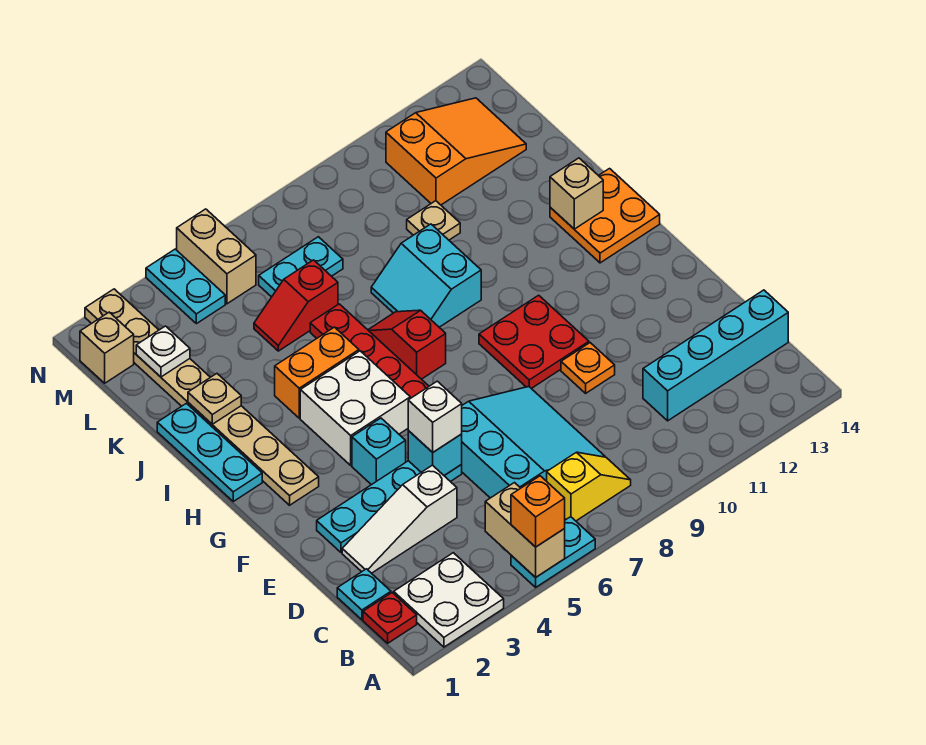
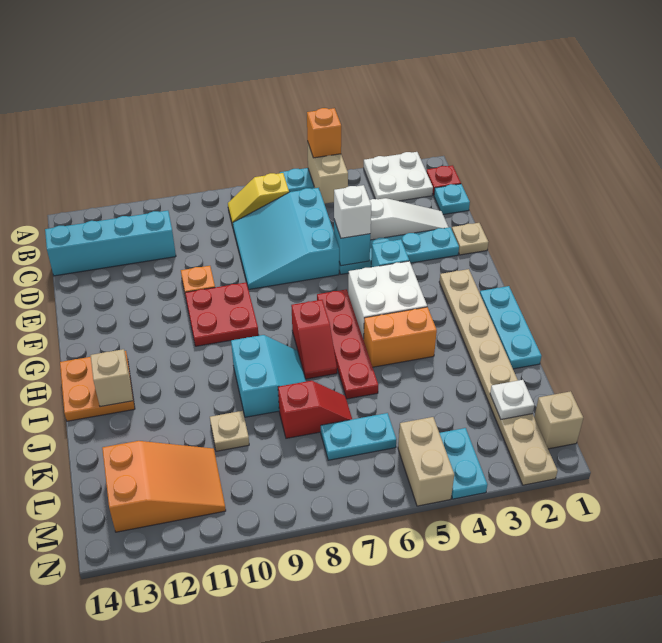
tan plate J2 level 2 -> tan plate E1 level 1
red slope K5:K6 level 1 top 6 -> red slope K7:K8 level 1 top 8
orange slope L11:M13 level 1 top 11 -> orange slope L11:M13 level 1 top 13

